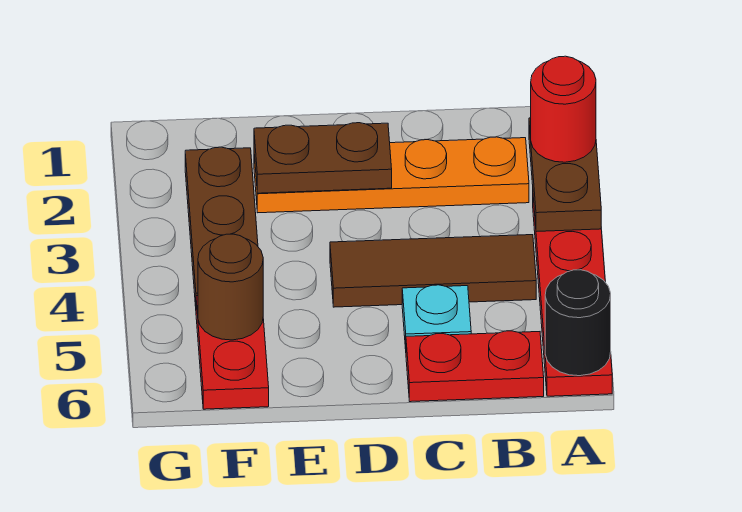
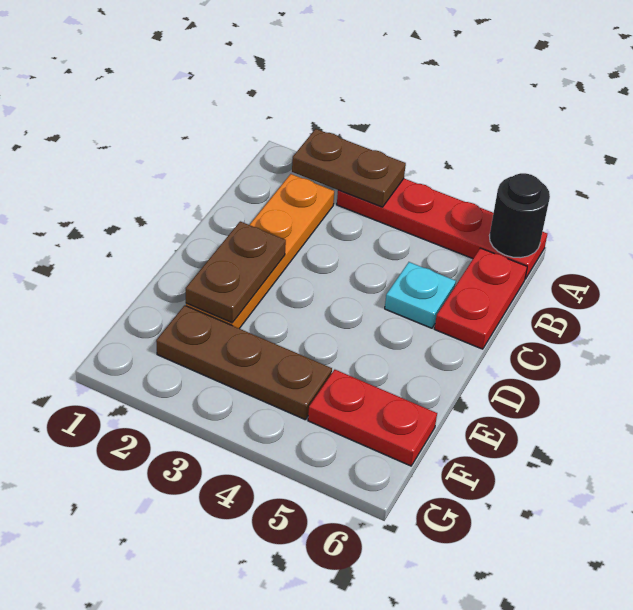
red round brick A2 level 3 -> none
brown tile B4:D4 level 1 -> none
brown round brick F5 level 2 -> none

